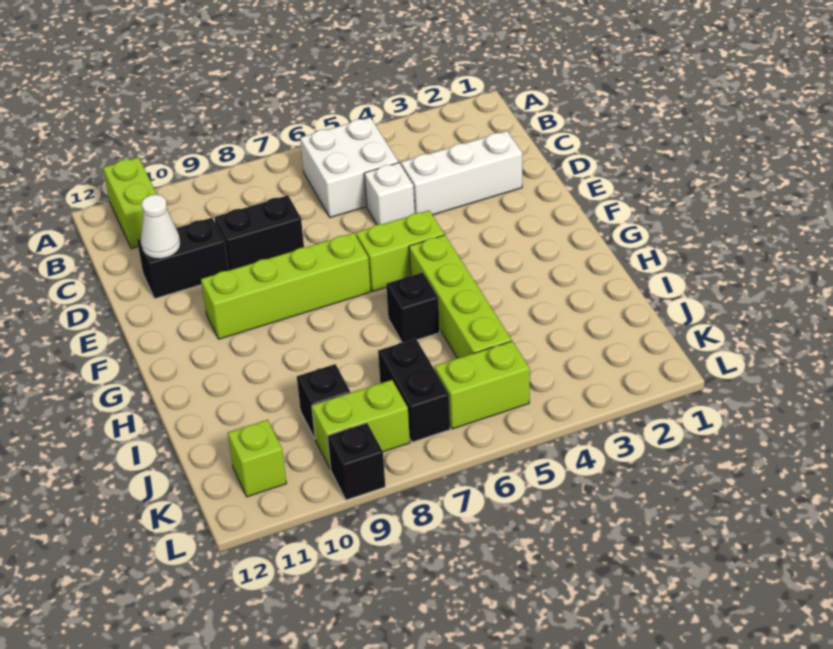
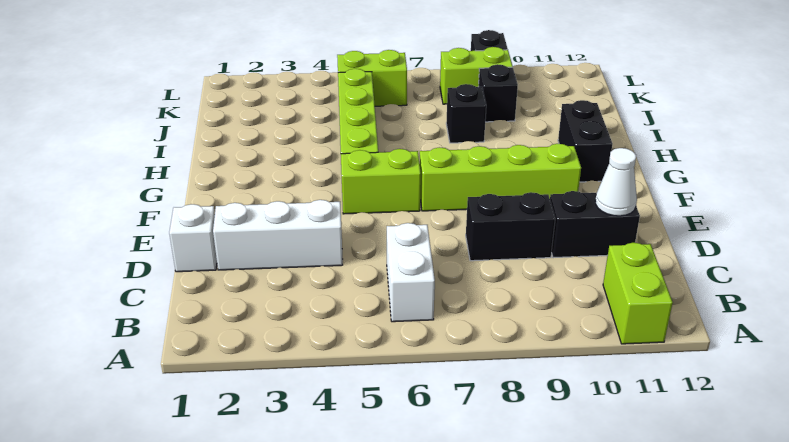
white brick B5:C6 level 1 -> white brick B6:C6 level 1
white brick D5 level 1 -> white brick D1 level 1
black brick H6 level 1 -> black brick I8 level 1
black brick J7:K7 level 1 -> black brick G11:H11 level 1
lime brick K11 level 1 -> none

